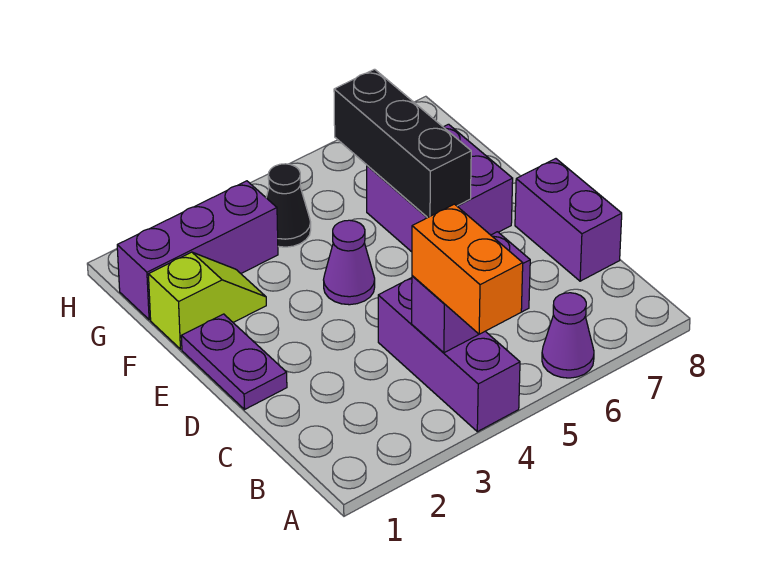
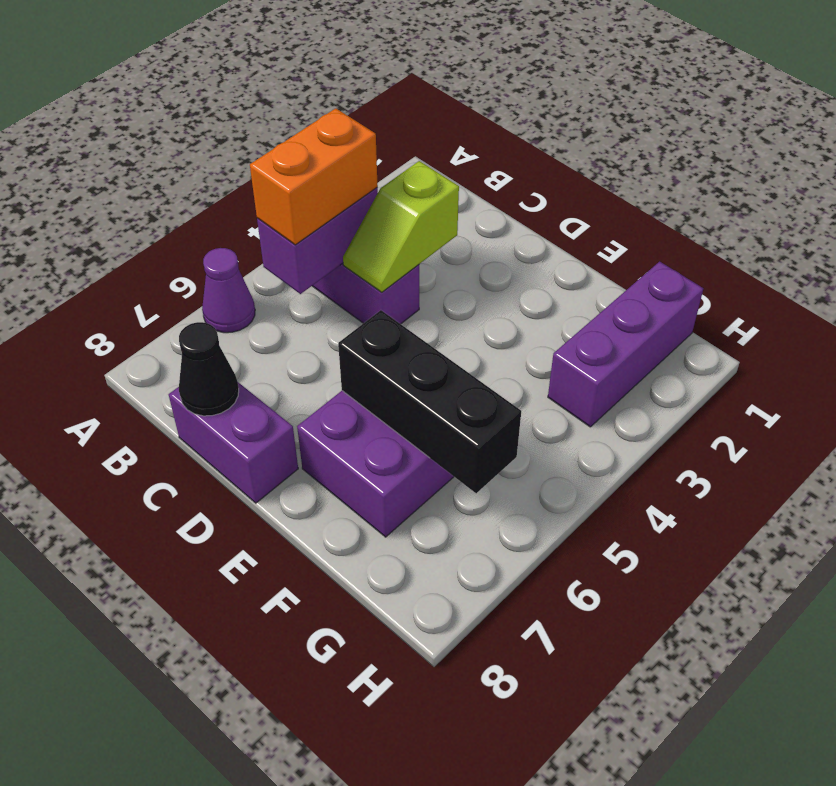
orange brick A4:B4 level 3 -> orange brick B4:B5 level 3
purple plate D1:E1 level 1 -> none
purple cone E4 level 1 -> none
lime slope F1:F2 level 1 top 1 -> lime slope C3:C4 level 2 top 3
black cone G4 level 1 -> black cone C8 level 2

